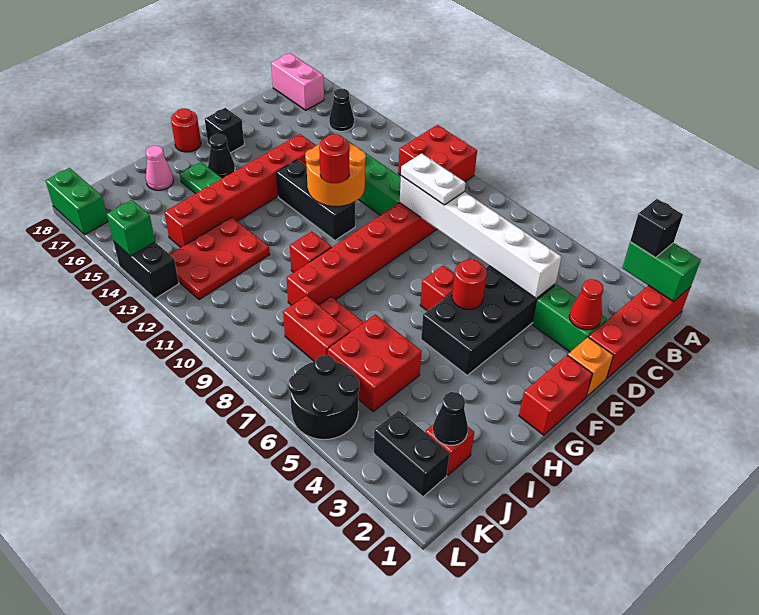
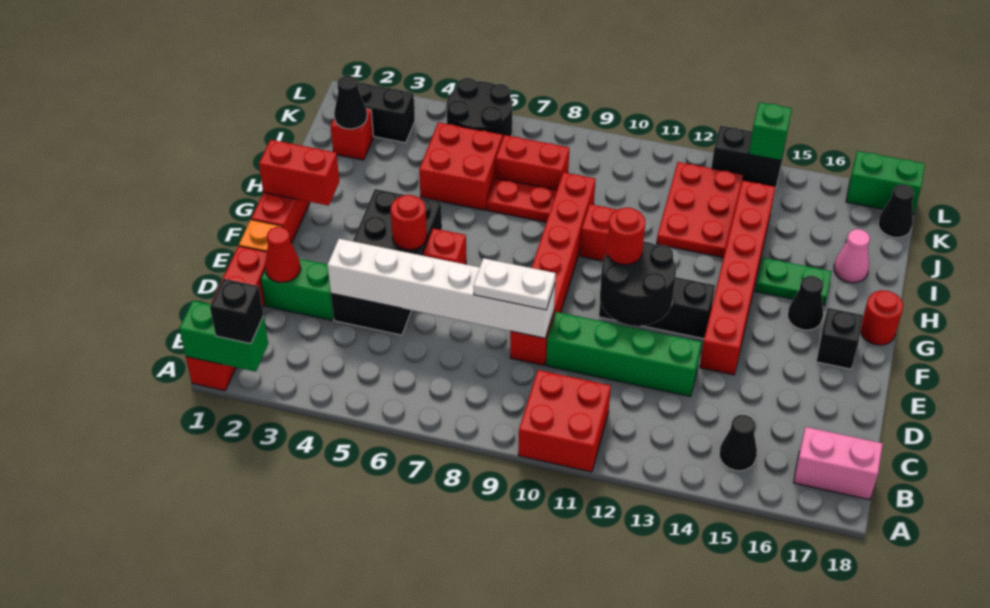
orange round brick E11:F12 level 2 -> black round brick E11:F12 level 2
none -> red brick G1:G2 level 2
none -> black cone K18 level 1

